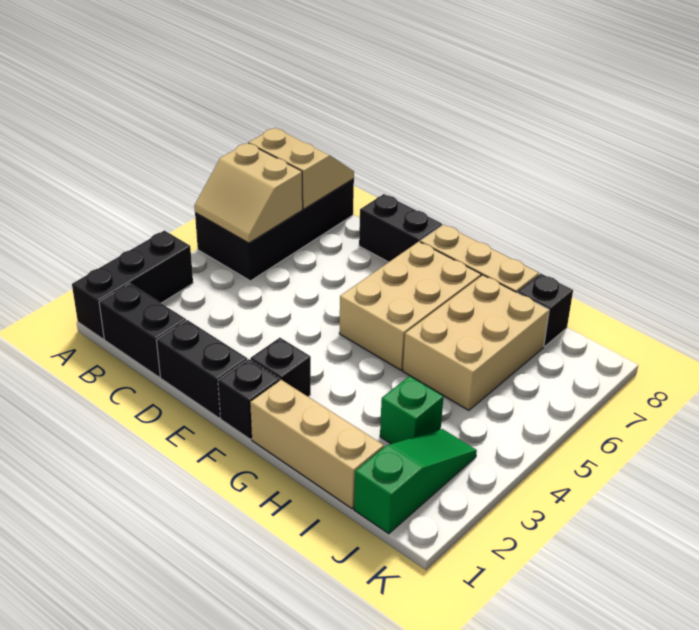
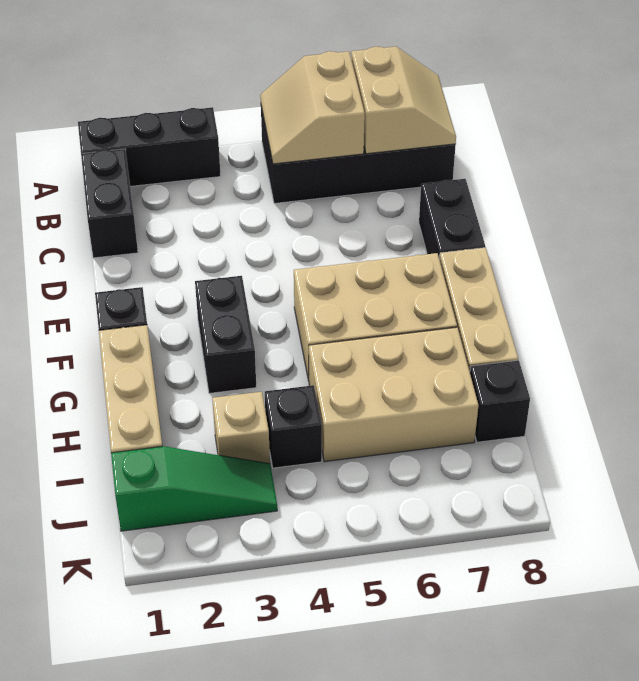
black brick D1:E1 level 1 -> black brick F3:G3 level 1
black brick F2 level 1 -> black brick I4 level 1
green brick I3 level 1 -> tan brick I3 level 1

